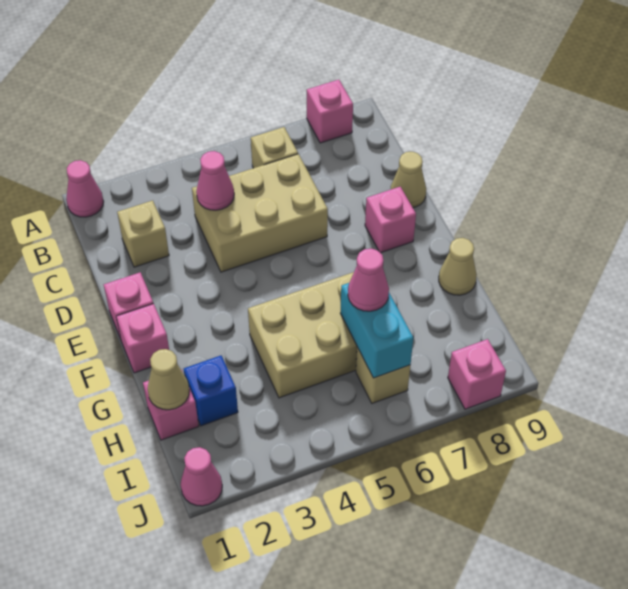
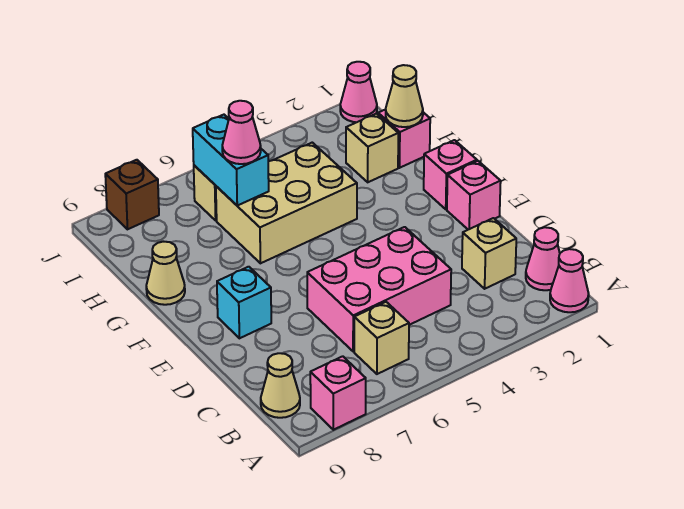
tan brick C4:D6 level 1 -> pink brick C4:D6 level 1
pink cone C4 level 2 -> pink cone B1 level 1
tan cone D9 level 1 -> tan cone B9 level 1
pink brick E8 level 1 -> cyan brick E8 level 1
blue brick H2 level 1 -> tan brick H2 level 1
pink brick J8 level 1 -> brown brick J8 level 1

